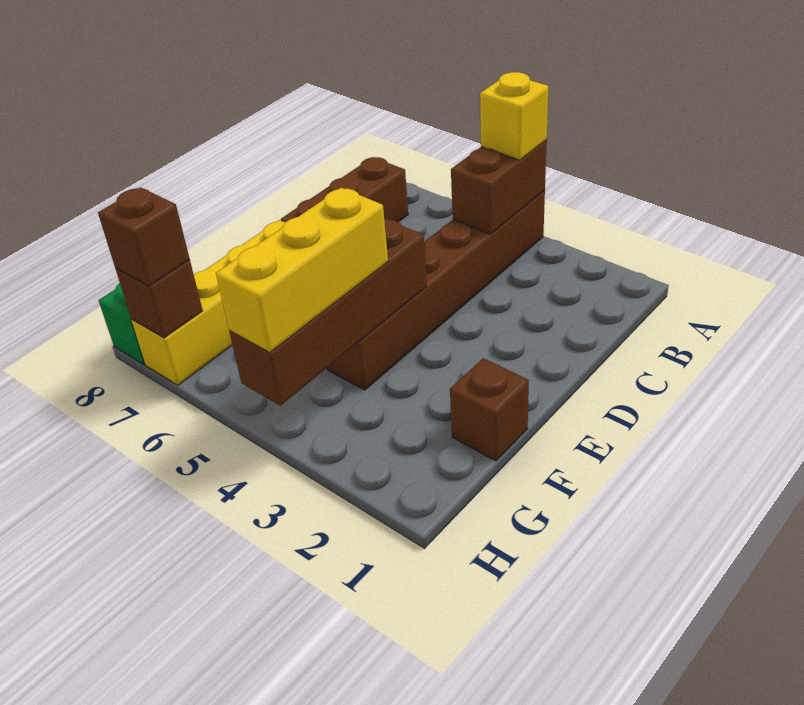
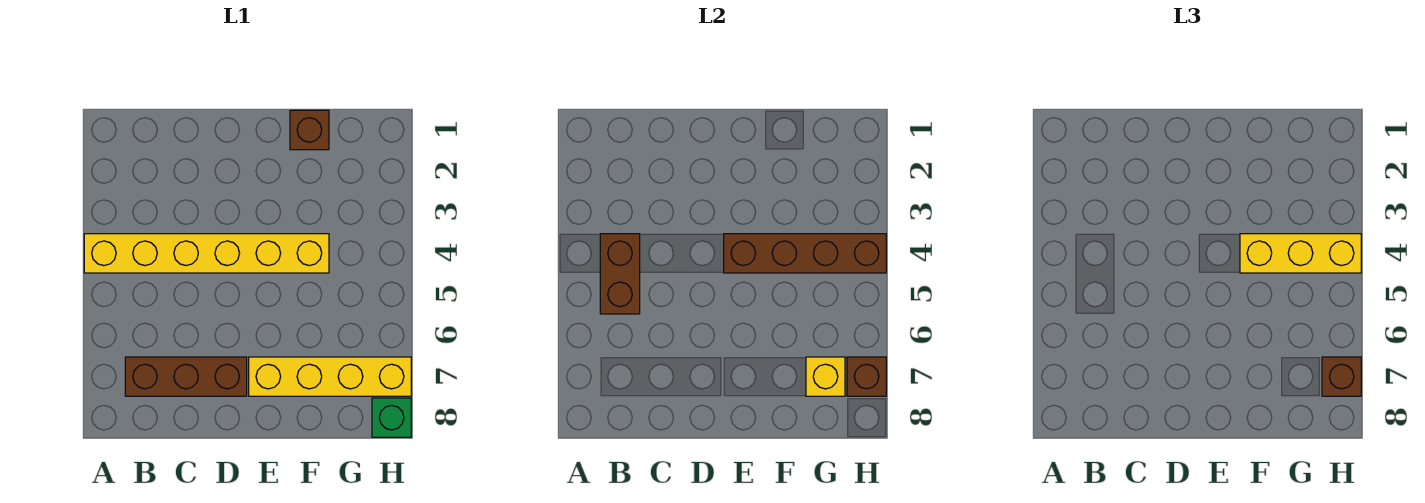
brown brick A4:F4 level 1 -> yellow brick A4:F4 level 1
brown brick A4:B4 level 2 -> brown brick B4:B5 level 2
yellow brick A4 level 3 -> yellow brick G7 level 2

